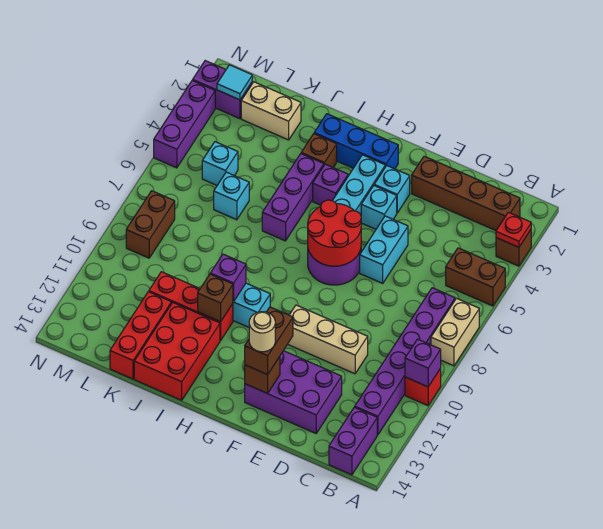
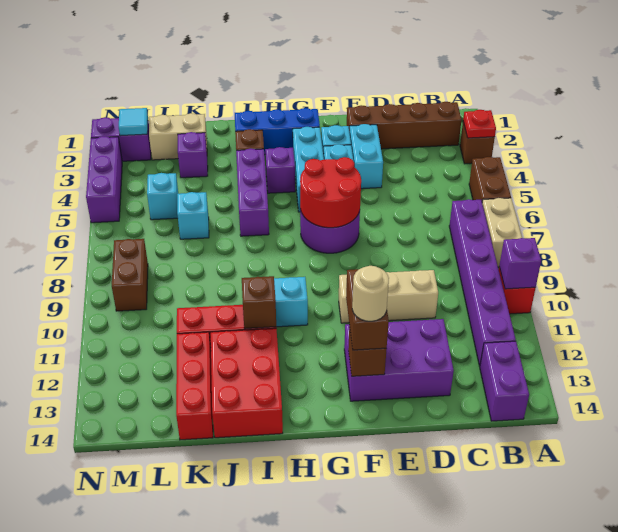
brown brick A5:B5 level 1 -> brown brick A5:A6 level 1
cyan brick E5:E6 level 1 -> cyan brick E3:E4 level 1
purple brick I10 level 2 -> purple brick K3 level 1

